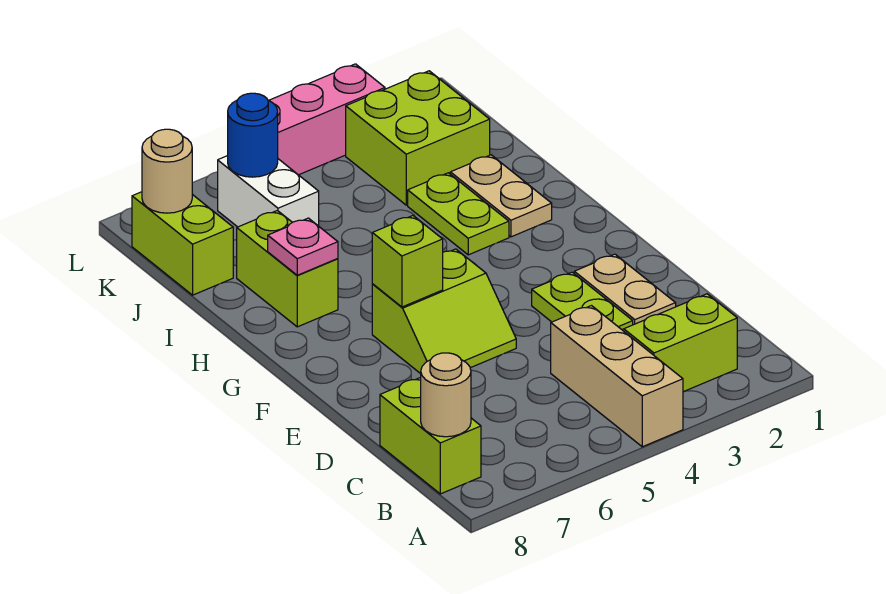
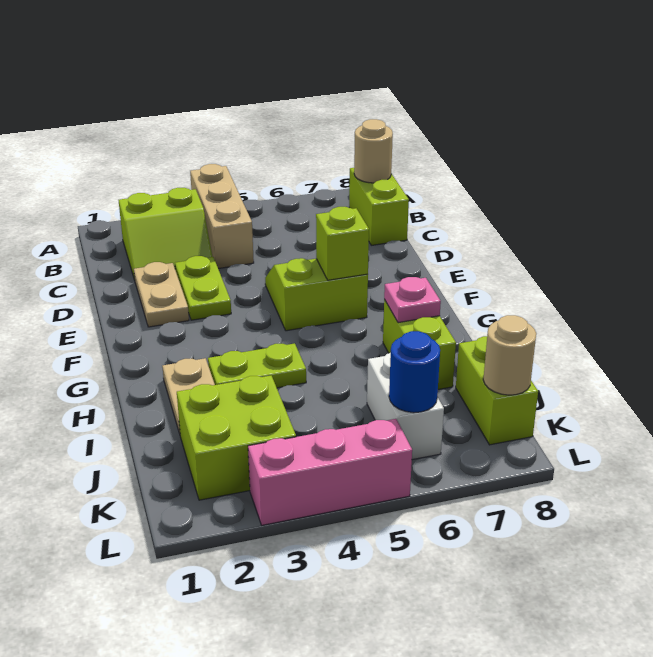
lime plate H3:I3 level 1 -> lime plate H3:H4 level 1

